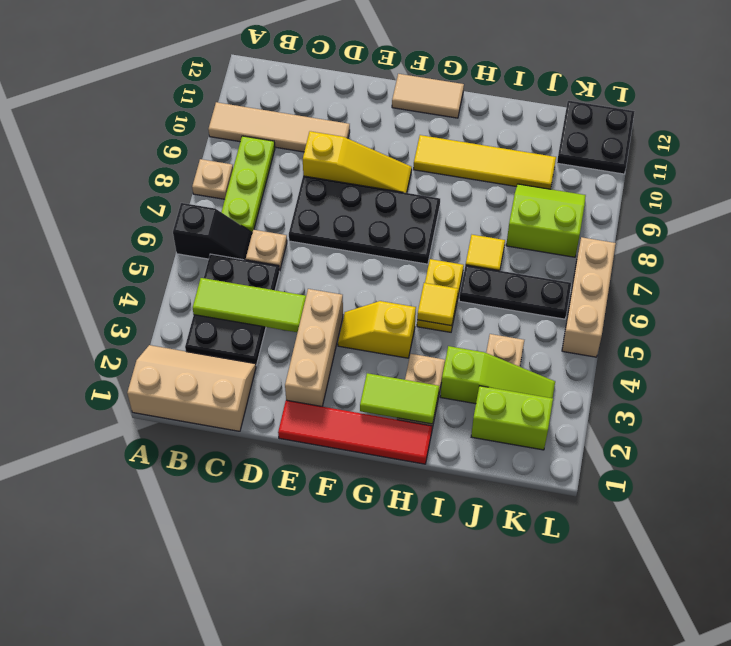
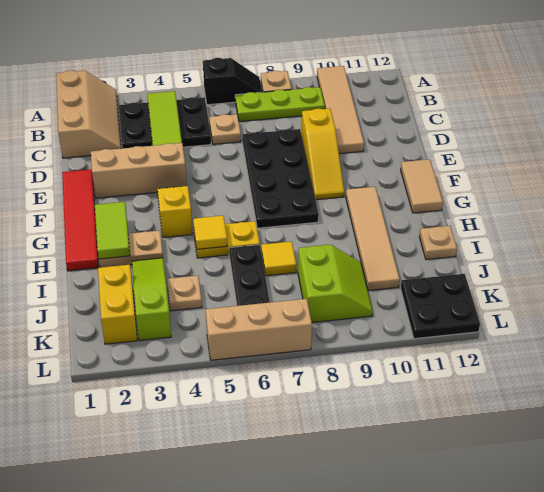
black slope A6:B6 level 1 top A -> black slope A6:A7 level 1 top 6
yellow tile G10:J10 level 1 -> tan tile G10:J10 level 1
lime slope I3:K3 level 1 top I -> lime slope I3:K3 level 1 top K
none -> tan plate I12 level 1
lime brick J2:K2 level 1 -> yellow brick J2:K2 level 1

